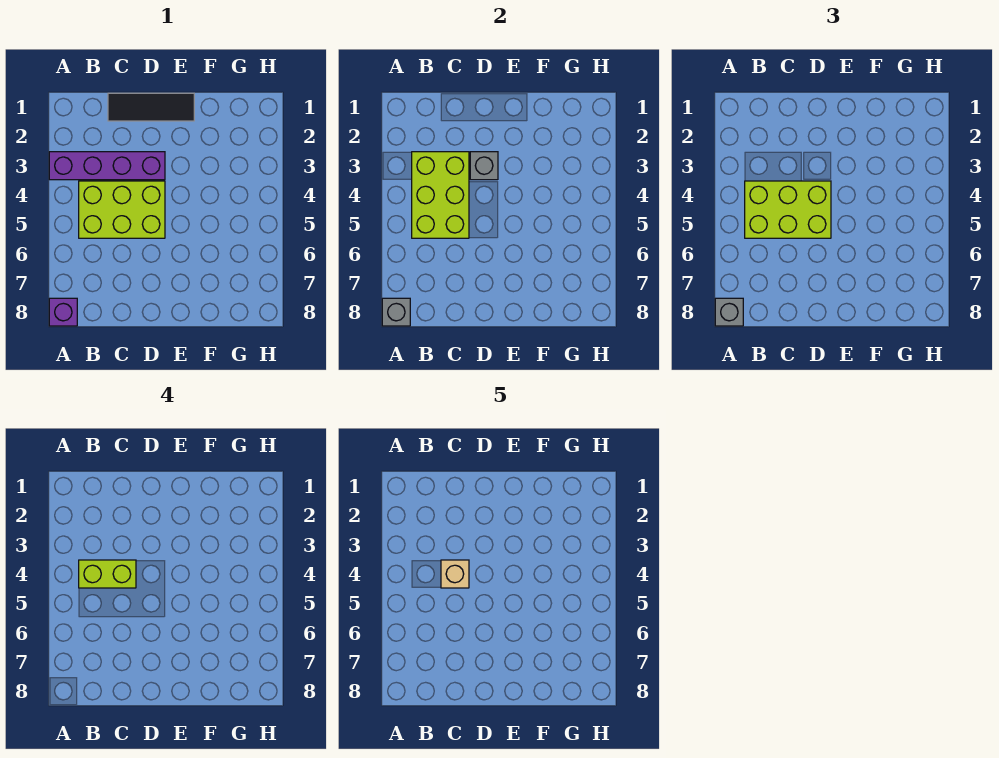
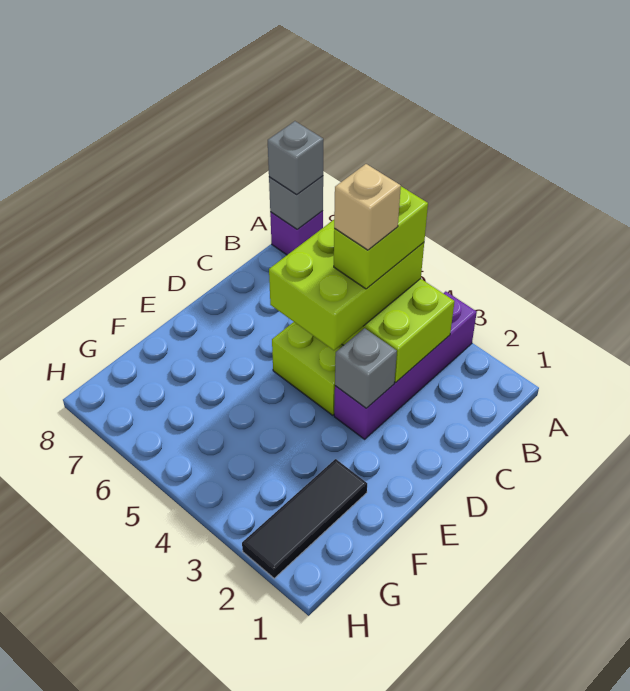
black tile C1:E1 level 1 -> black tile F2:H2 level 1

